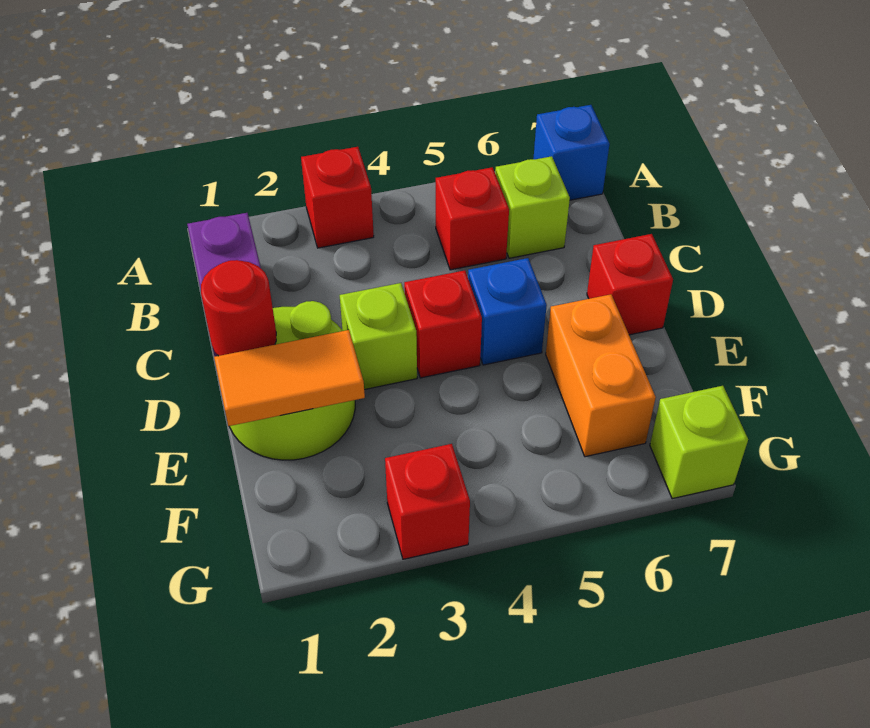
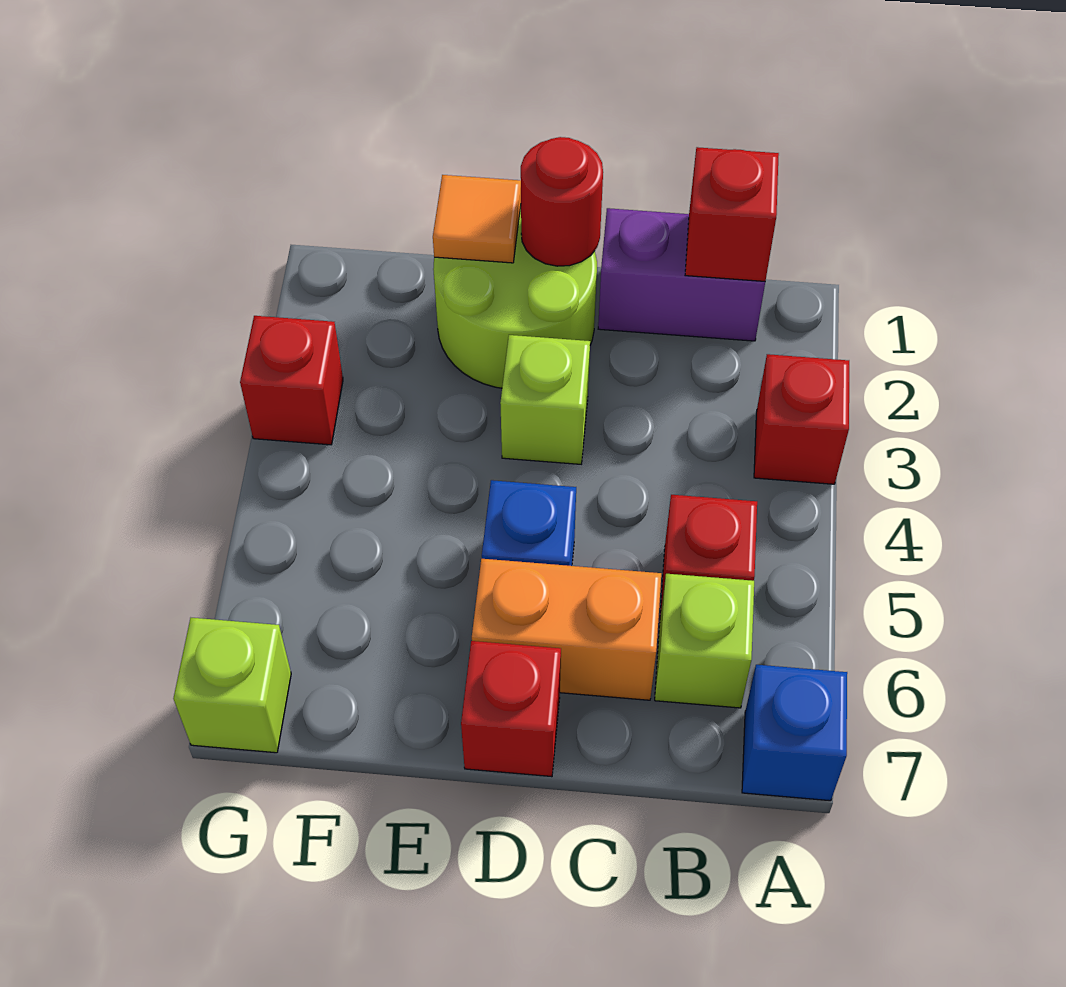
red brick D4 level 1 -> red brick B1 level 2
orange tile E1:E2 level 2 -> orange tile E1 level 2
orange brick E6:F6 level 1 -> orange brick C6:D6 level 1

